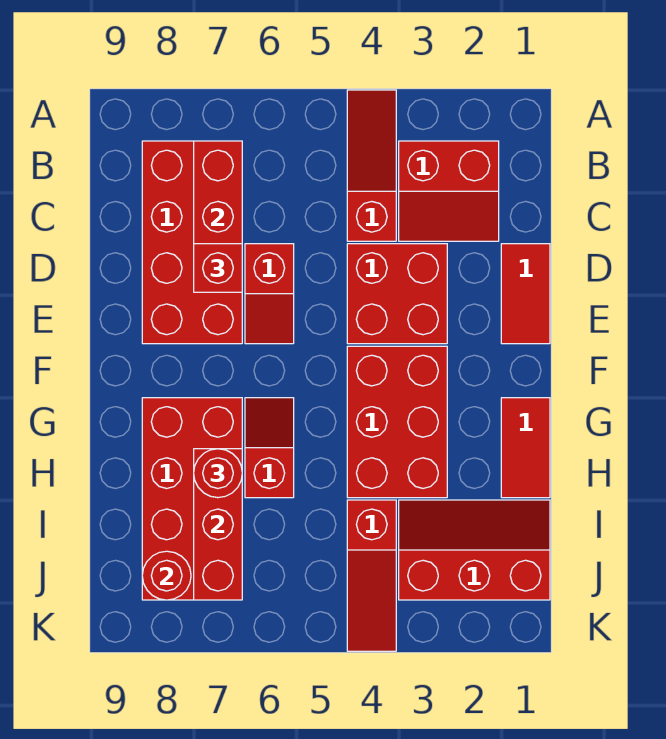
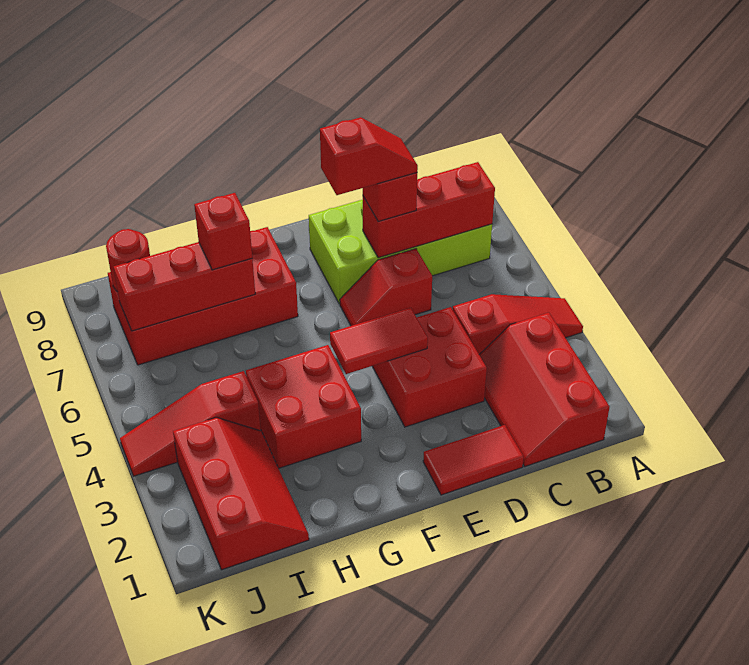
red slope B2:C3 level 1 top B -> red slope B1:C3 level 1 top B
red brick B7:E8 level 1 -> lime brick B7:E8 level 1
red brick F3:H4 level 1 -> red brick G3:H4 level 1
red tile G1:H1 level 1 -> red tile E4:F4 level 2
red slope G6:H6 level 1 top H -> red slope D7:E7 level 4 top E
red round brick H7 level 3 -> red brick H7 level 3

